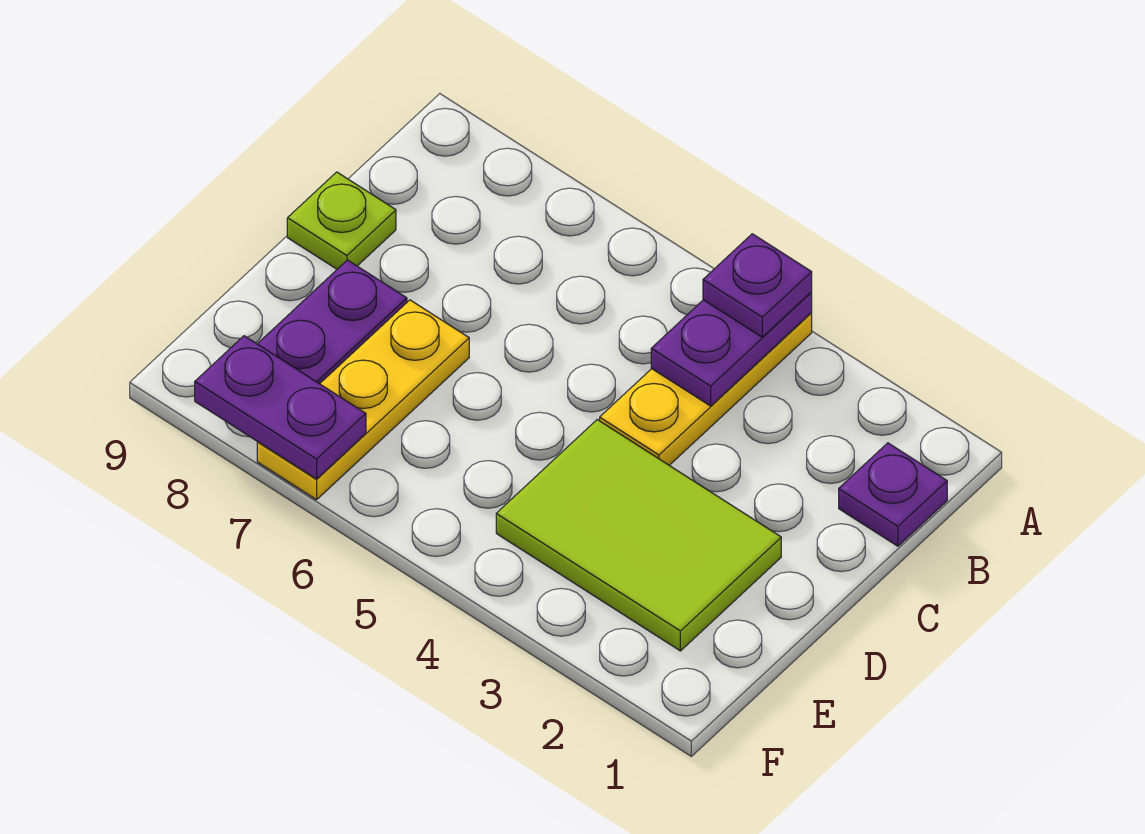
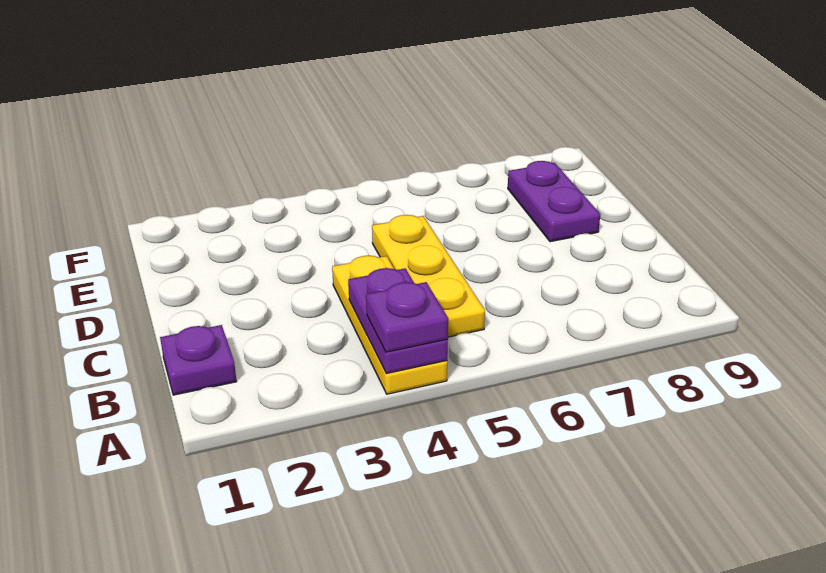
lime plate C9 level 1 -> none
lime tile D2:E4 level 1 -> none
yellow plate D7:F7 level 1 -> yellow plate B5:D5 level 1
purple plate F7:F8 level 2 -> none

